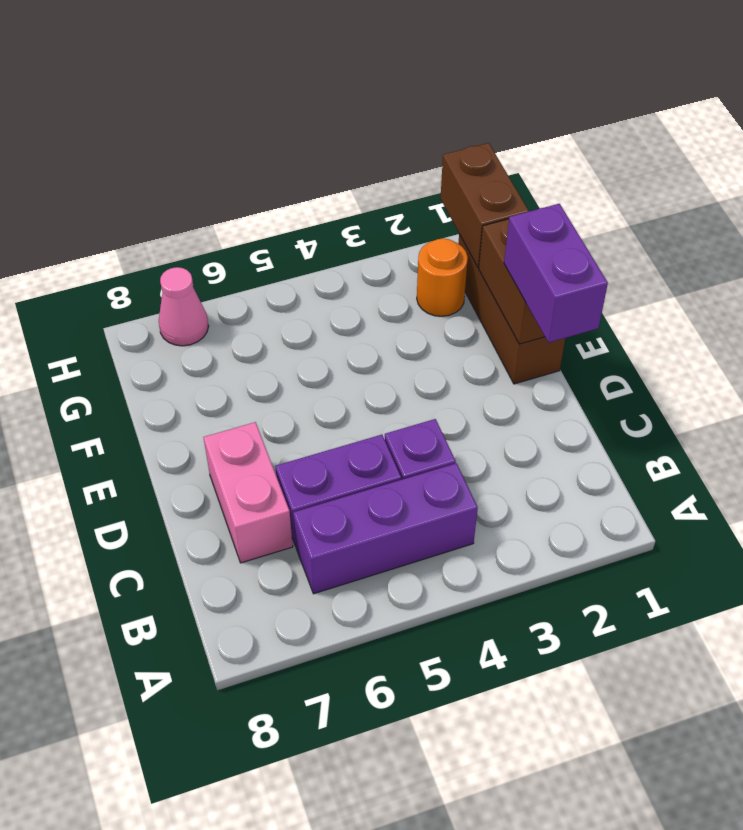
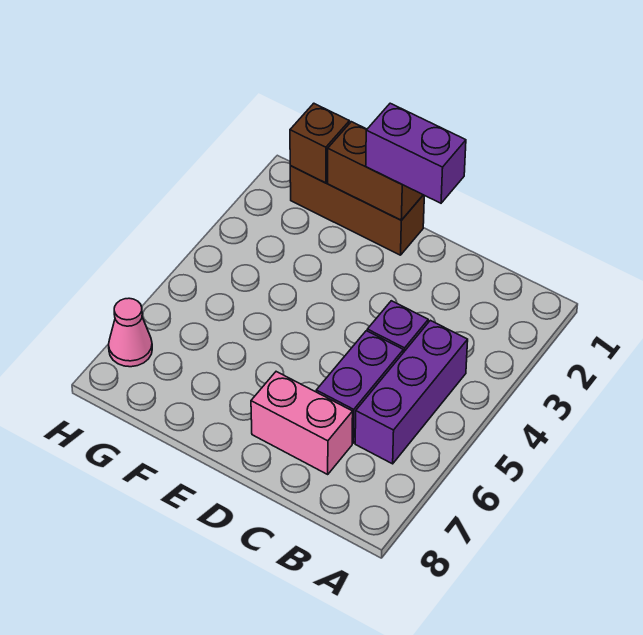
brown brick G1:H1 level 2 -> brown brick G1 level 2
orange round brick G2 level 1 -> none

